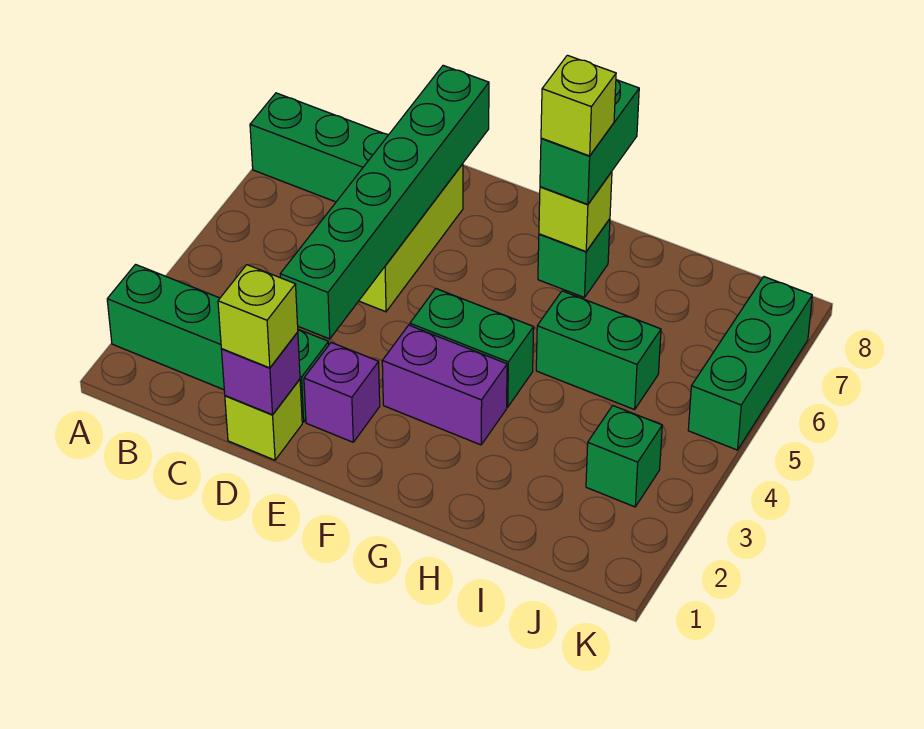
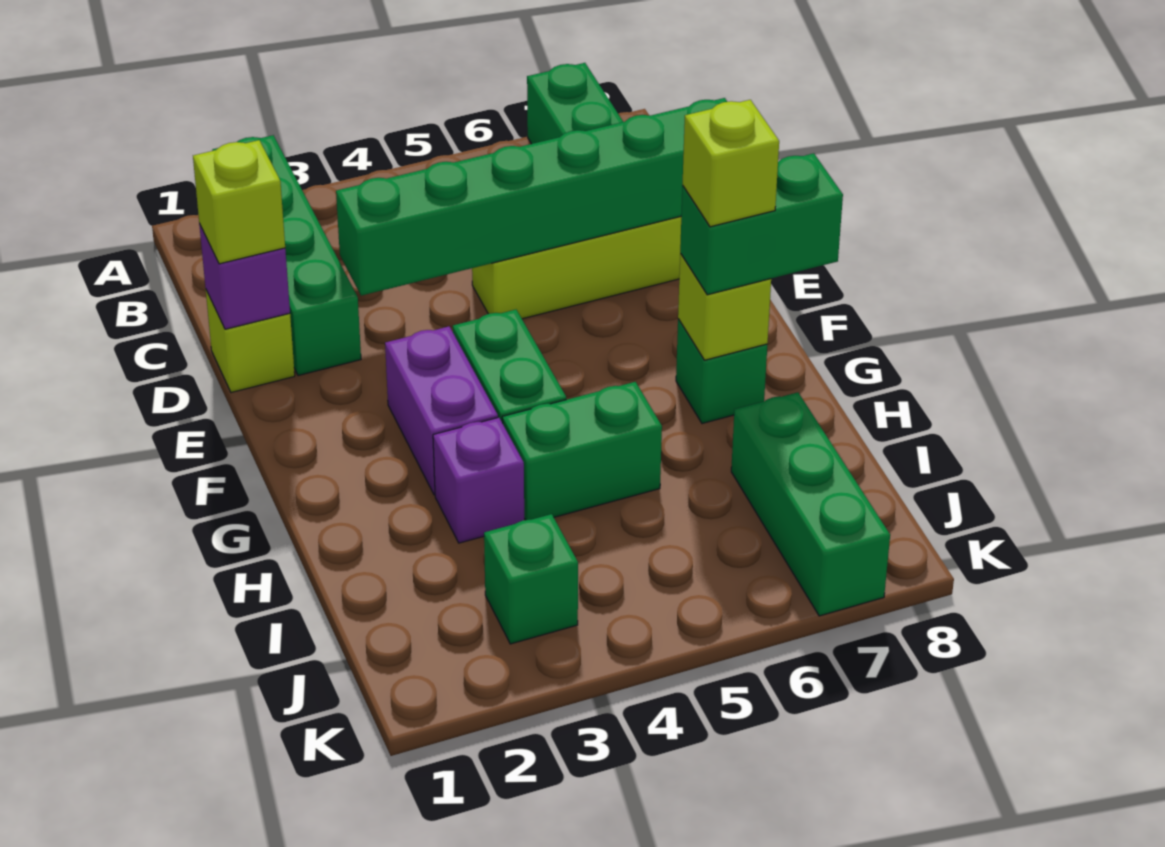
purple brick E2 level 1 -> purple brick H3 level 1
green brick H5:I5 level 1 -> green brick H4:H5 level 1
green brick K5:K7 level 1 -> green brick I7:K7 level 1

